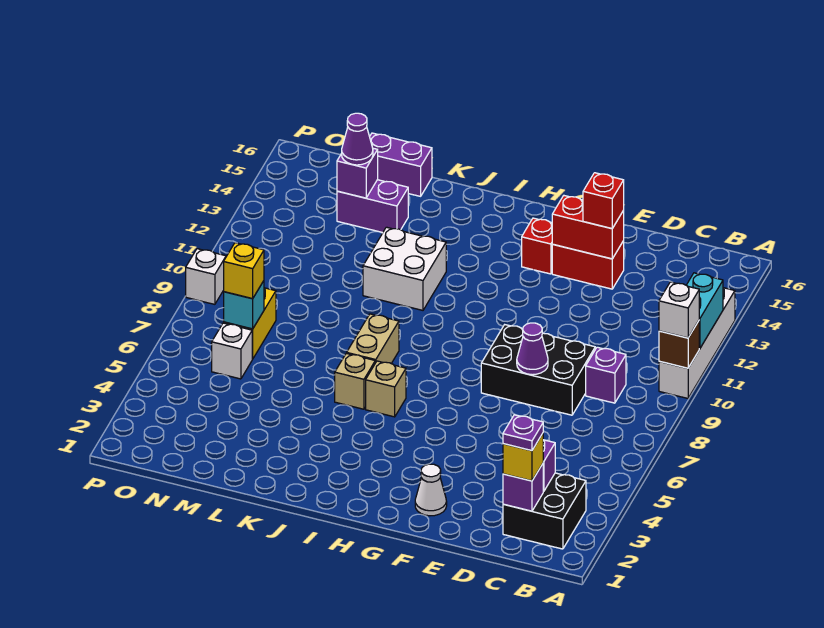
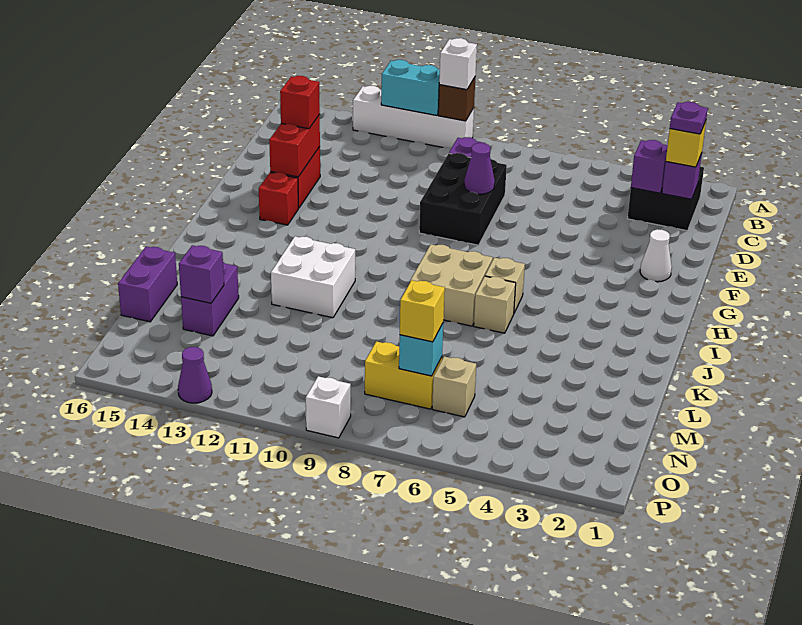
tan brick J7:J8 level 1 -> tan brick I7:J8 level 1
purple cone M14 level 3 -> purple cone P13 level 1
white brick N6 level 1 -> tan brick N6 level 1

